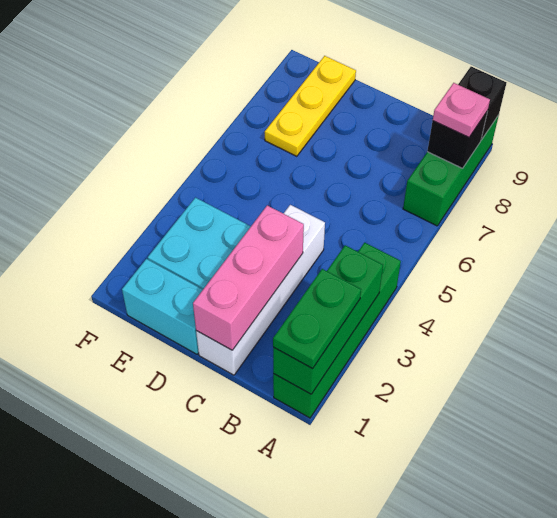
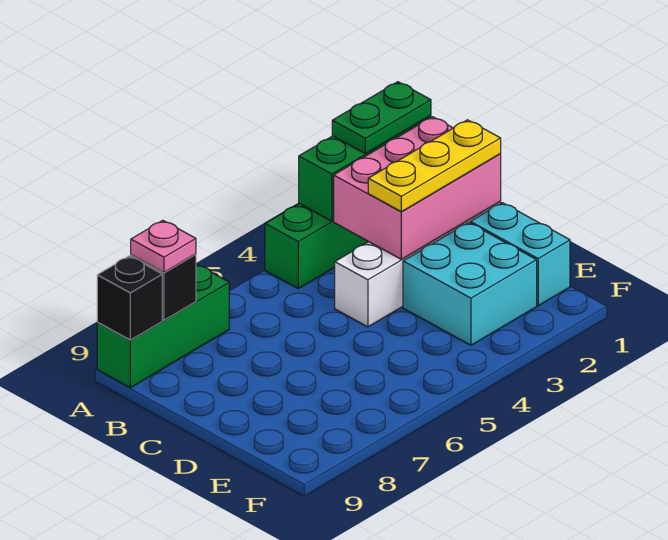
pink brick C1:C3 level 2 -> pink brick B1:C3 level 2
yellow plate E7:E9 level 1 -> yellow plate C1:C3 level 3

